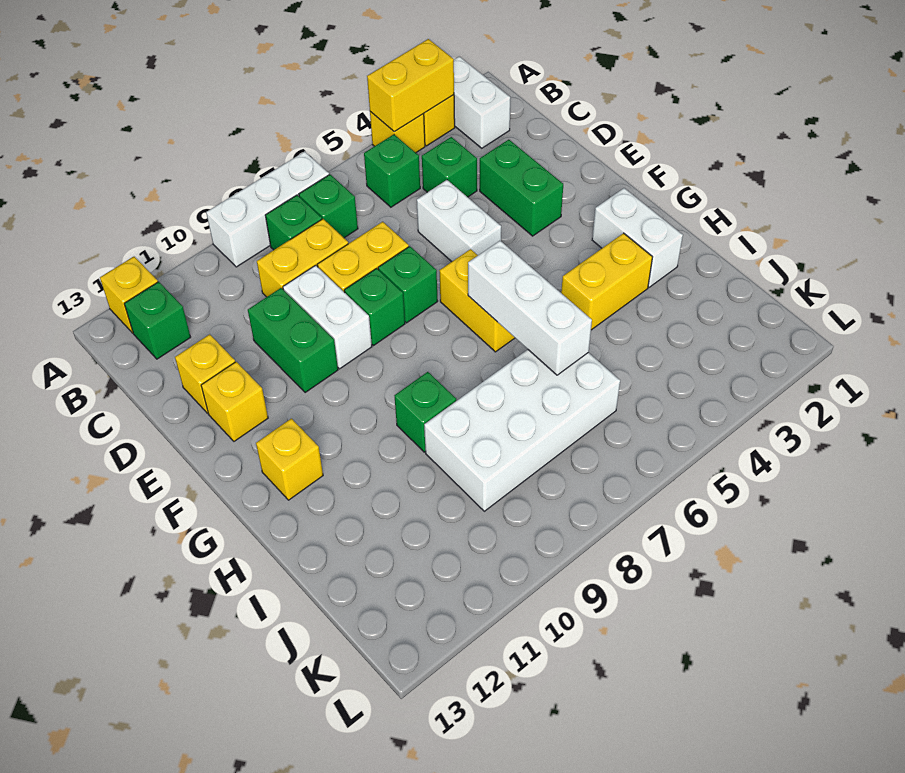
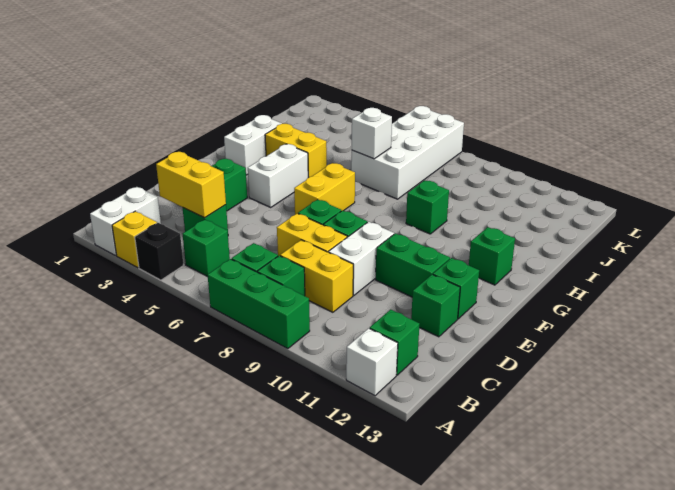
yellow brick A3:A4 level 2 -> yellow brick C3:C4 level 2
yellow brick A4 level 1 -> black brick A4 level 1
white brick A7:A9 level 1 -> green brick A7:A9 level 1
yellow brick A12 level 1 -> white brick A12 level 1
white brick D5:E5 level 1 -> white brick F4:G4 level 1
green brick D10:E10 level 1 -> green brick E10:E11 level 1
yellow brick D12 level 1 -> green brick D12 level 1
yellow brick E12 level 1 -> green brick E12 level 1
white brick G6:I6 level 2 -> white brick I6 level 2
yellow brick G12 level 1 -> green brick G12 level 1
white brick I6:J9 level 1 -> white brick I6:L7 level 1

